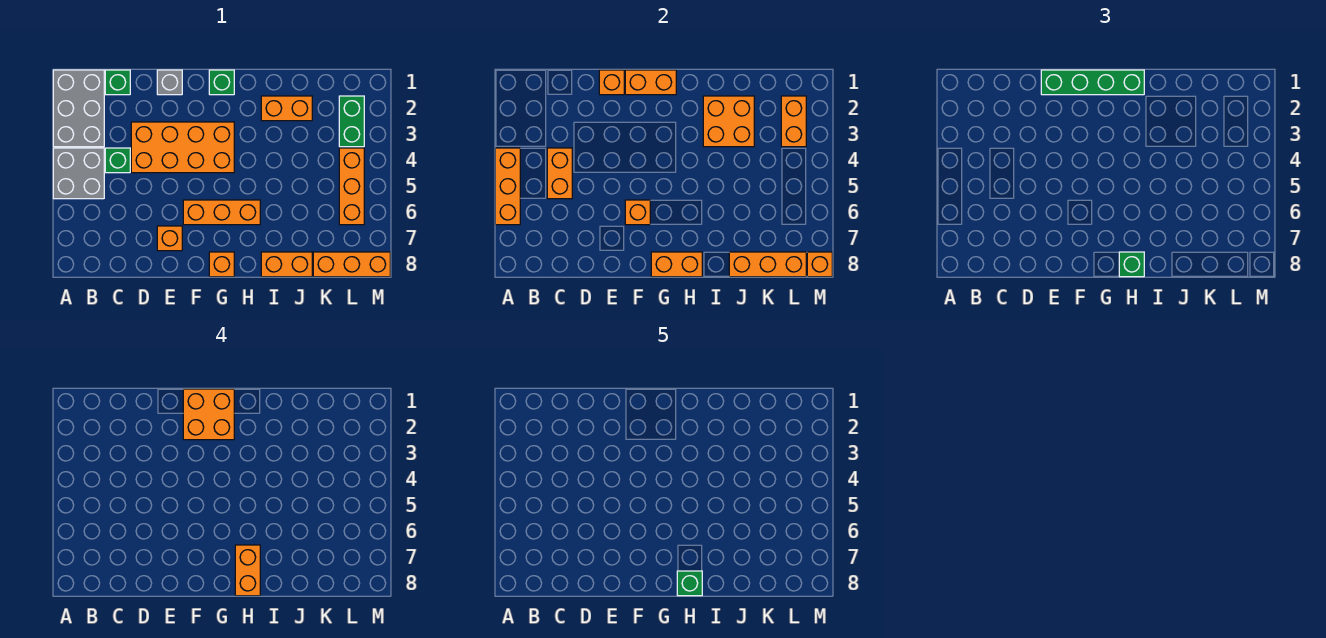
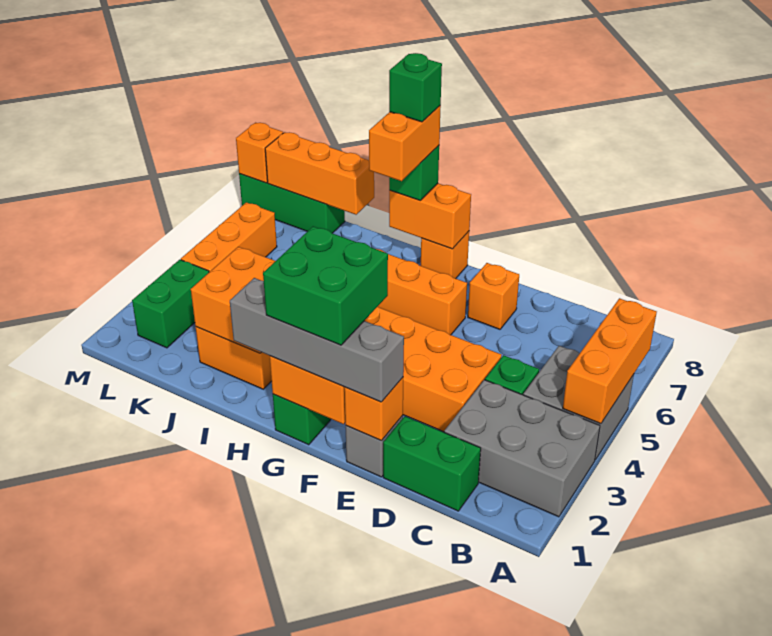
grey brick A1:B3 level 1 -> grey brick A2:C3 level 1
green brick C1 level 1 -> green brick C1:D1 level 1
orange brick C4:C5 level 2 -> none
green brick E1:H1 level 3 -> grey brick E1:H1 level 3
orange brick F1:G2 level 4 -> green brick F1:G2 level 4
orange brick F6 level 2 -> none
orange brick I8:J8 level 1 -> none
orange brick K8:M8 level 1 -> green brick K8:M8 level 1
orange brick L2:L3 level 2 -> none

